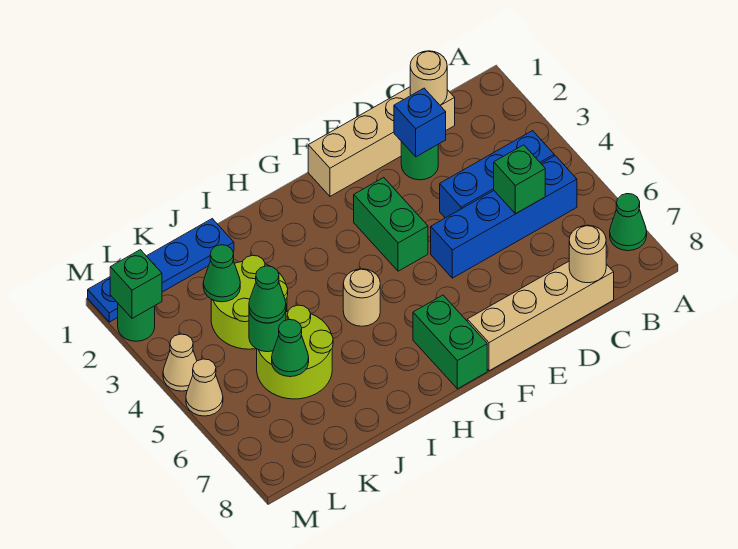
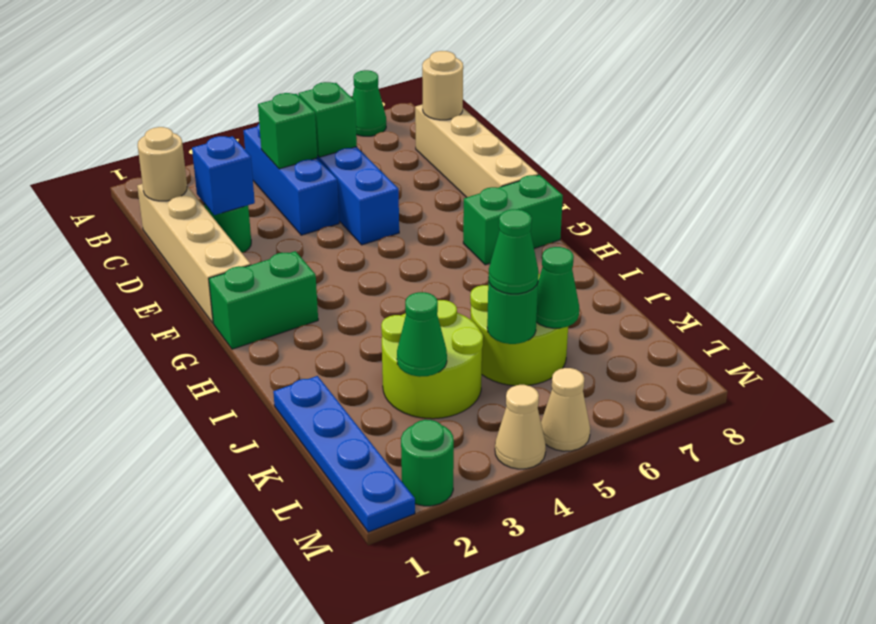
green brick F3:F4 level 1 -> green brick G1:G2 level 1
tan round brick H5 level 1 -> none
green brick M2 level 2 -> green brick C4 level 2

